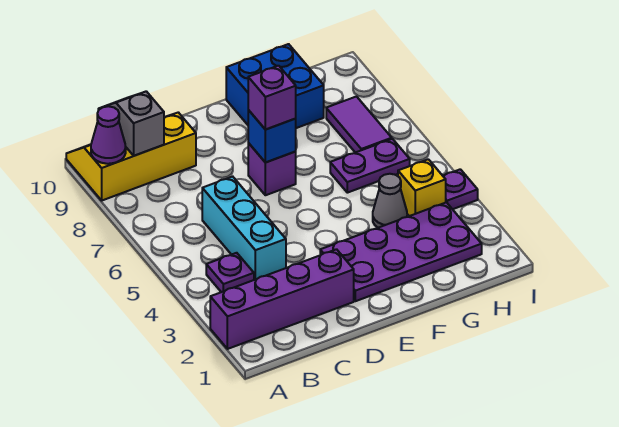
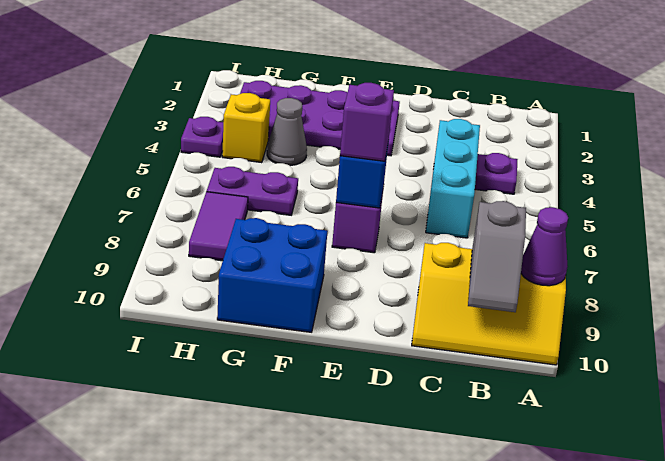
purple brick A2:D2 level 1 -> none

